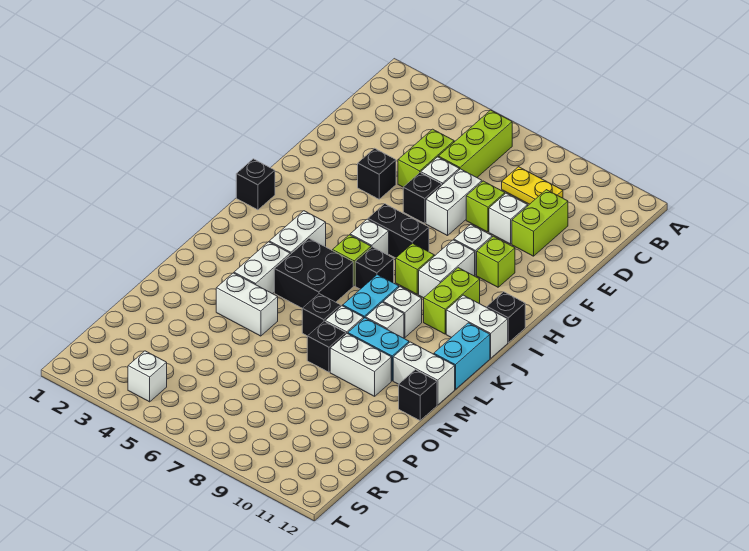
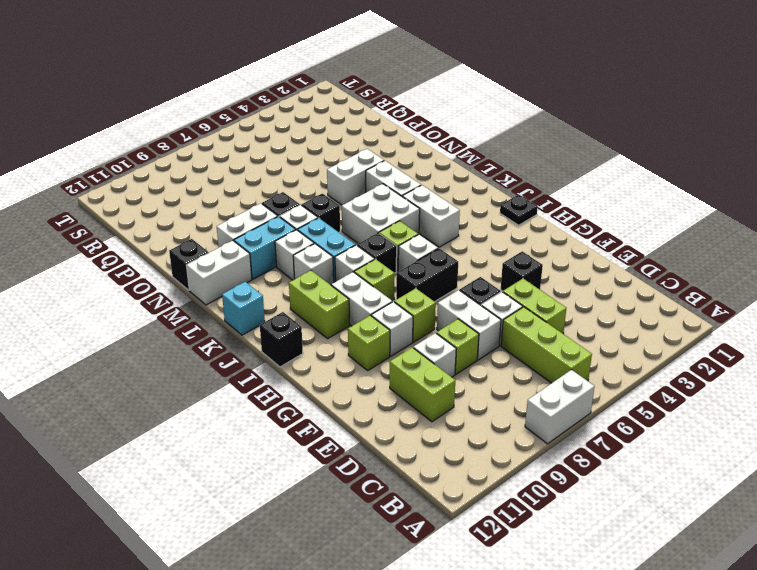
yellow plate C8:C9 level 1 -> none
none -> lime brick G8 level 1
black brick I1 level 1 -> black plate I1 level 1
white brick J11:J12 level 1 -> white brick A7:A8 level 1
black brick K5:L6 level 1 -> white brick K5:L6 level 1
cyan brick K12:L12 level 1 -> cyan brick K12 level 1
white brick S4 level 1 -> white brick J8 level 1

